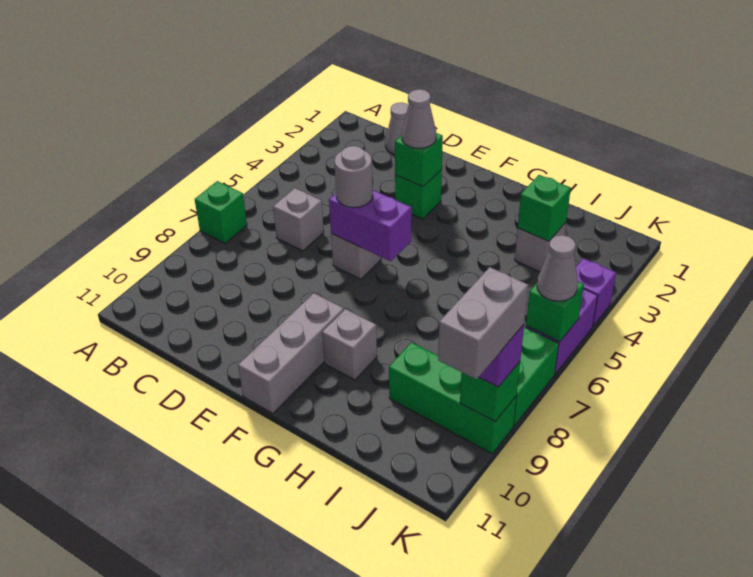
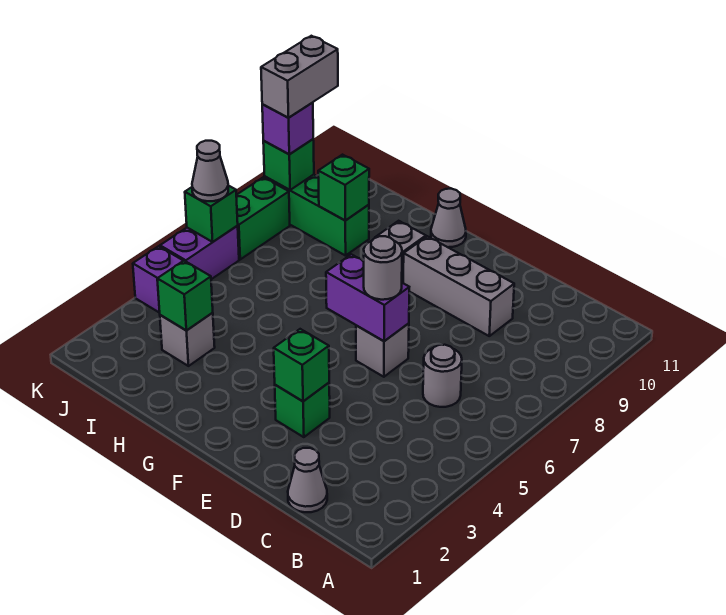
green brick A7 level 1 -> green brick I9 level 2
grey brick C6 level 1 -> grey round brick C6 level 1
grey cone E3 level 3 -> grey cone G11 level 1
grey brick F9:F11 level 1 -> grey brick D9:F9 level 1

